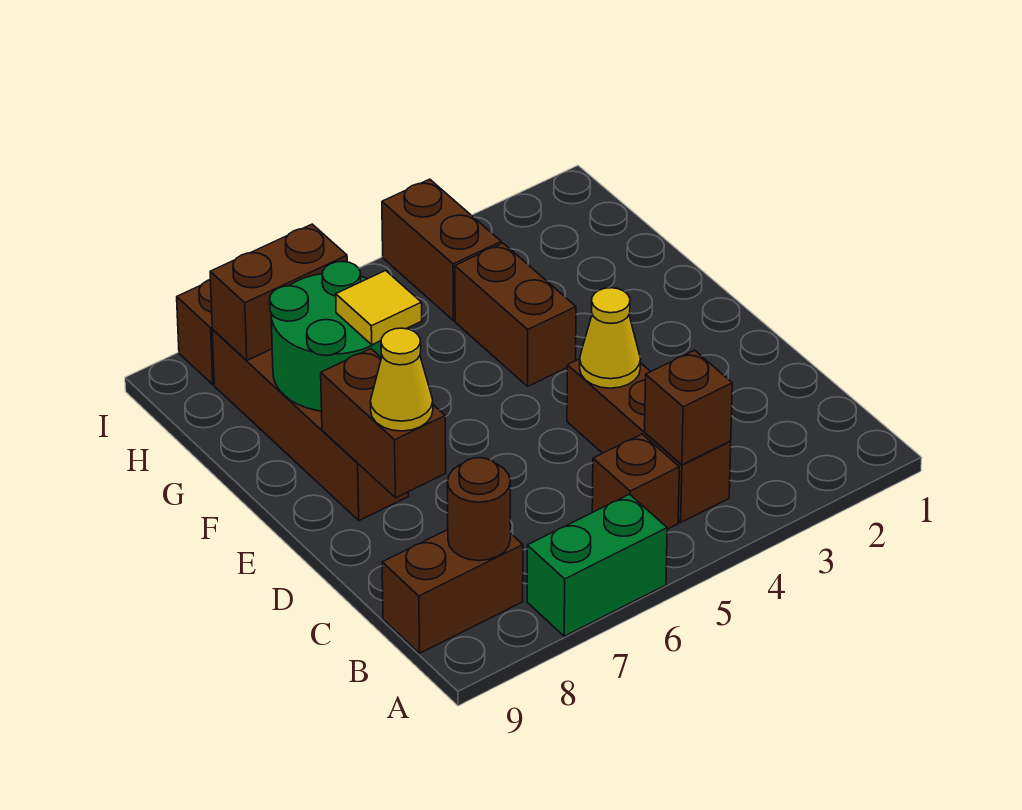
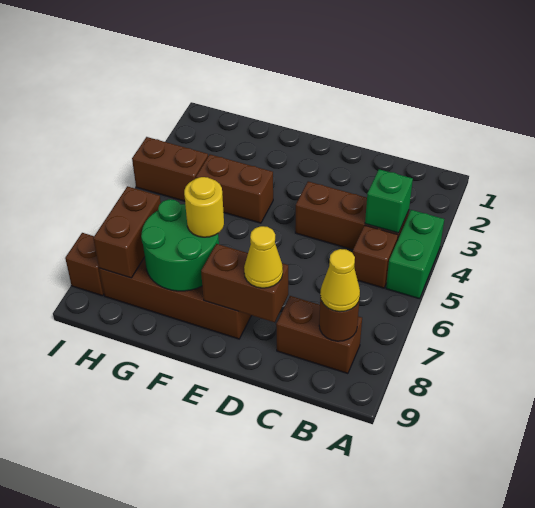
green brick A6:A7 level 1 -> green brick A4:A5 level 1
brown brick B4 level 2 -> green brick B4 level 2
brown brick B8:B9 level 1 -> brown brick B8:C8 level 1
yellow cone D4 level 2 -> yellow cone B8 level 3
yellow tile F7 level 3 -> yellow round brick F7 level 3

